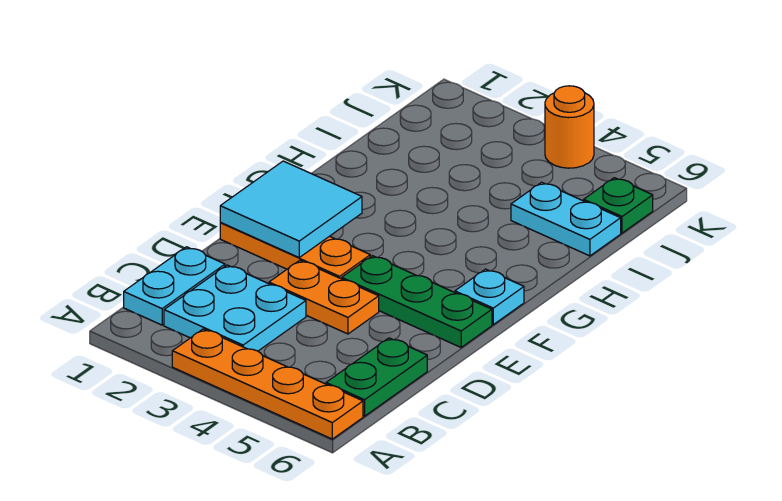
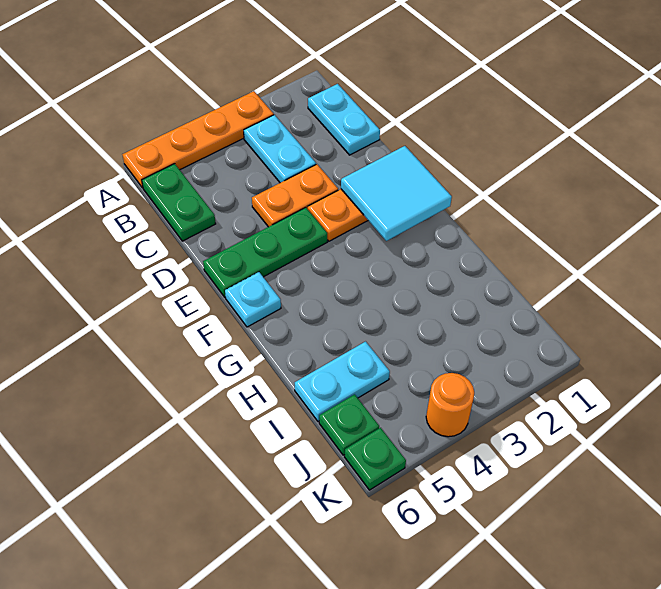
cyan plate B2:C3 level 1 -> cyan plate B3:C3 level 1
none -> green plate K6 level 1

